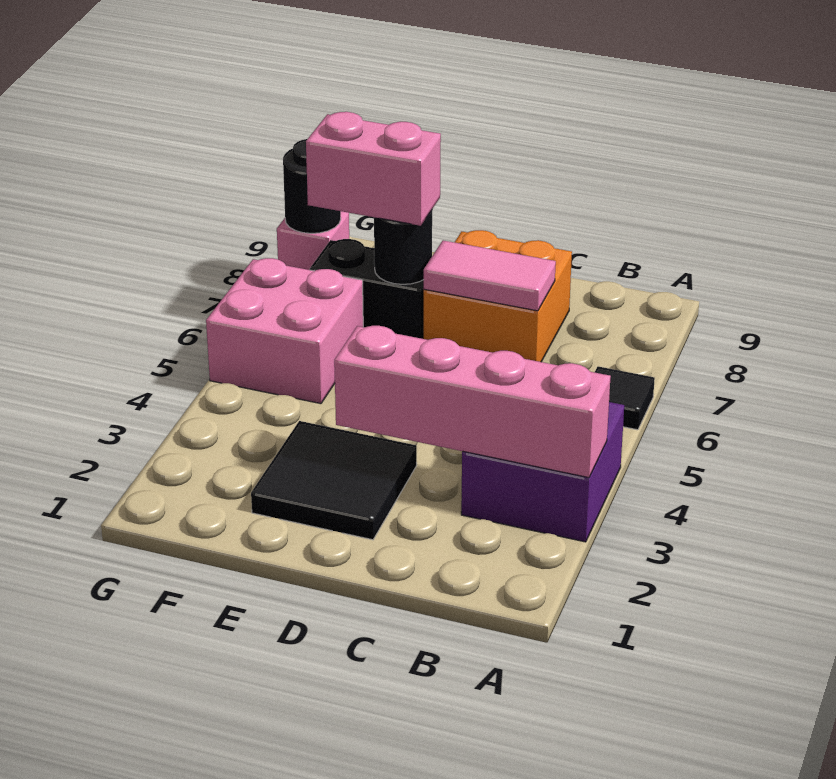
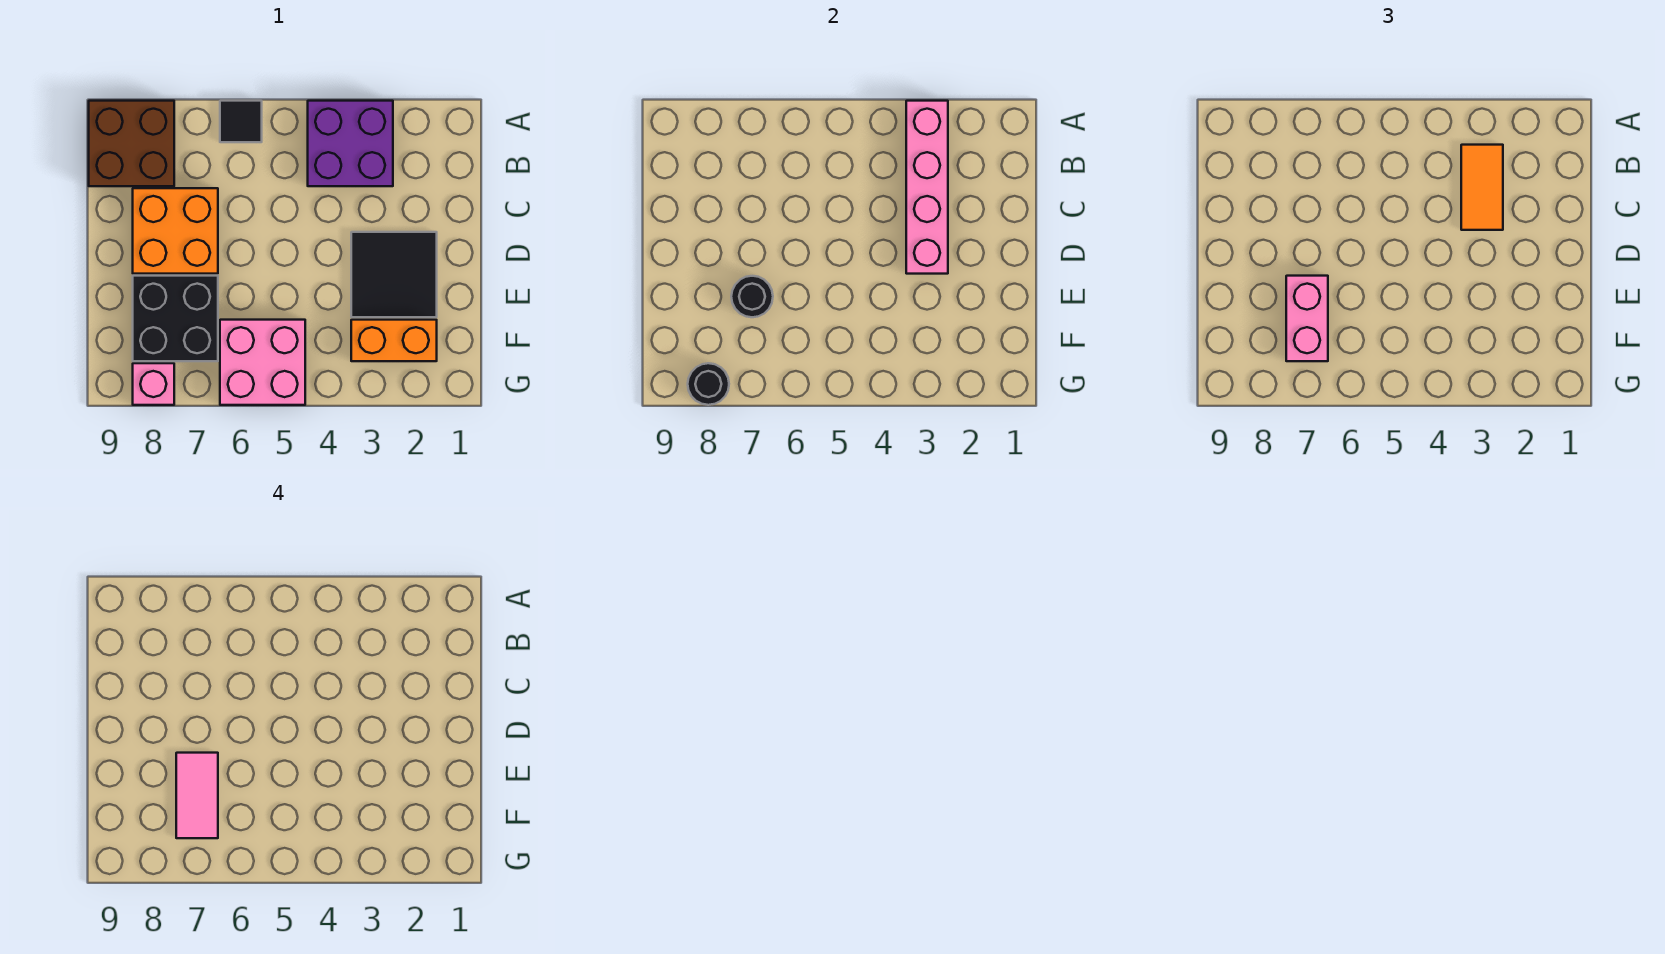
none -> brown brick A8:B9 level 1
none -> orange tile B3:C3 level 3
pink tile C7:D7 level 2 -> pink tile E7:F7 level 4
black brick E7:F7 level 1 -> black brick E7:F8 level 1
none -> orange brick F2:F3 level 1

